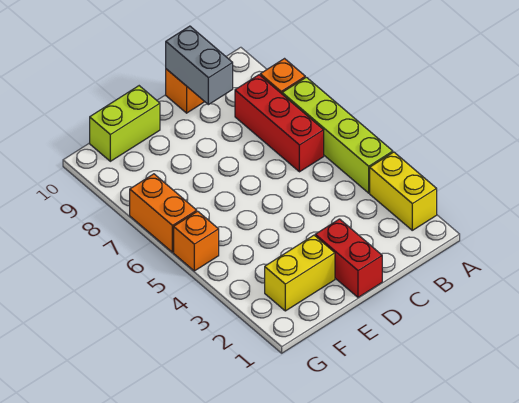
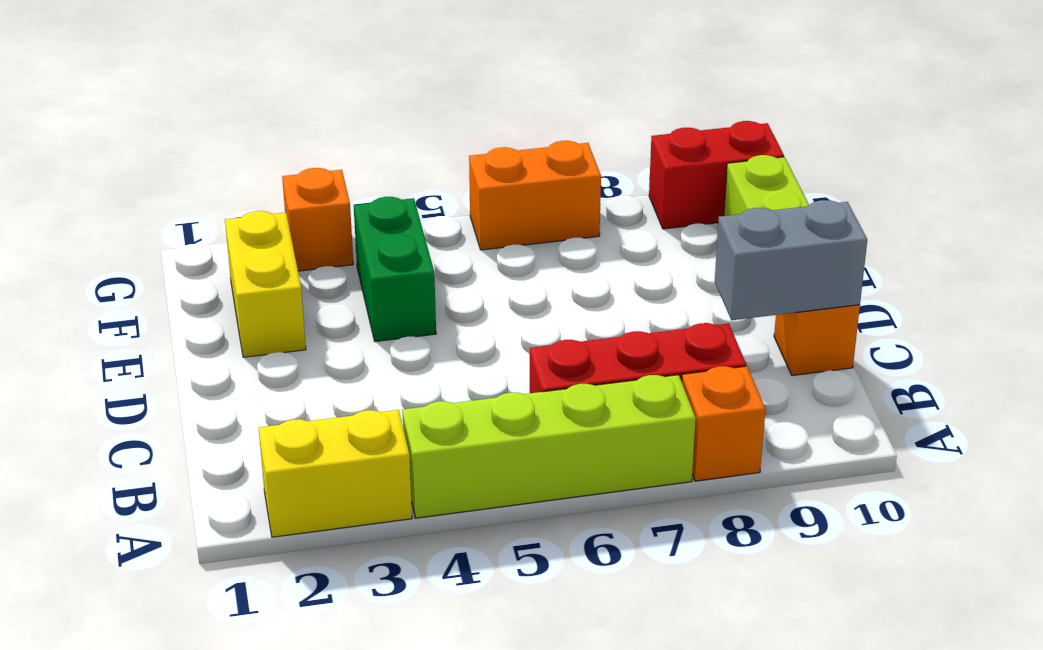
red brick D1:D2 level 1 -> red brick G9:G10 level 1
none -> green brick E4:F4 level 1
orange brick G5 level 1 -> orange brick G3 level 1

